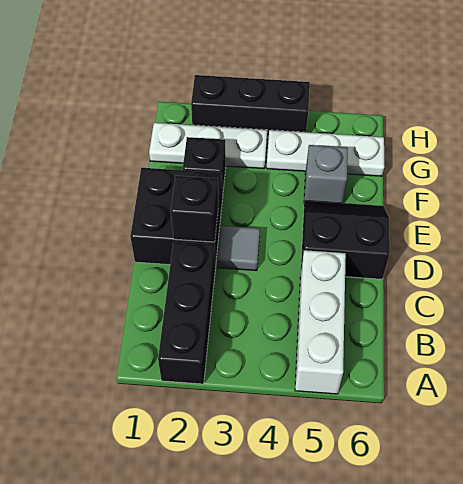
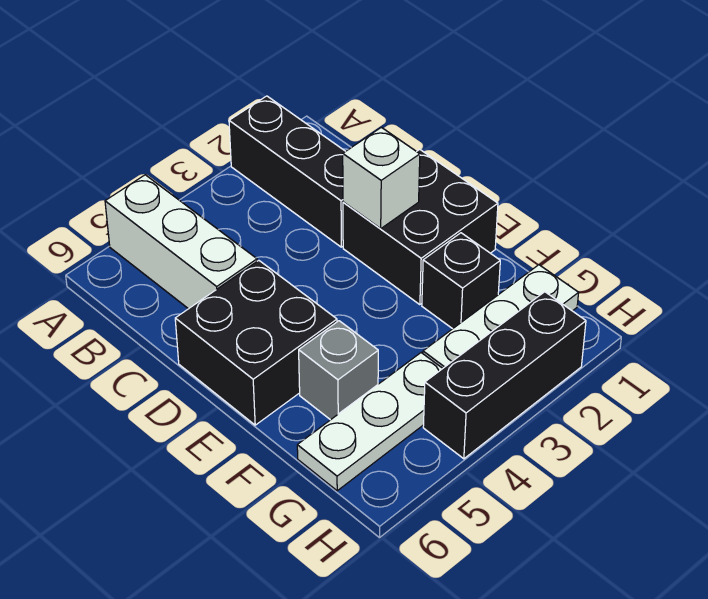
black brick D2 level 2 -> white brick D2 level 2
grey tile D3 level 1 -> none
black slope D5:E6 level 1 top D -> black brick D5:E6 level 1

